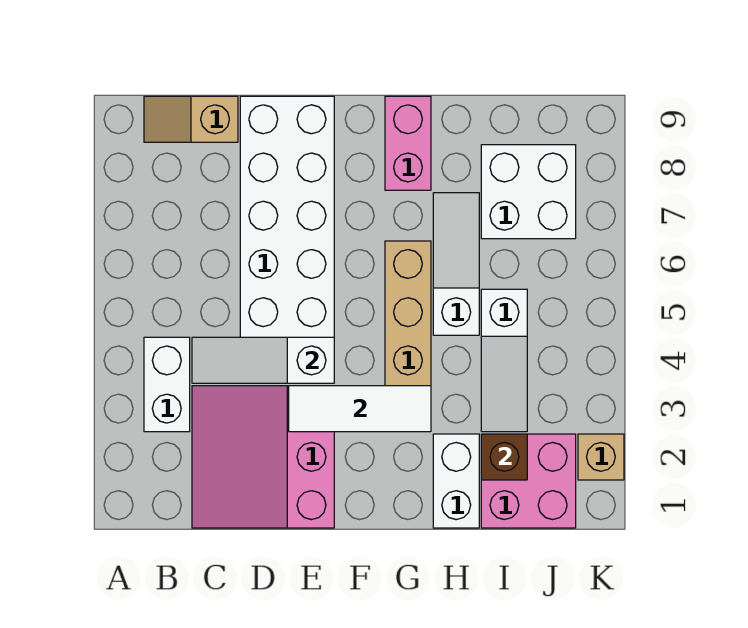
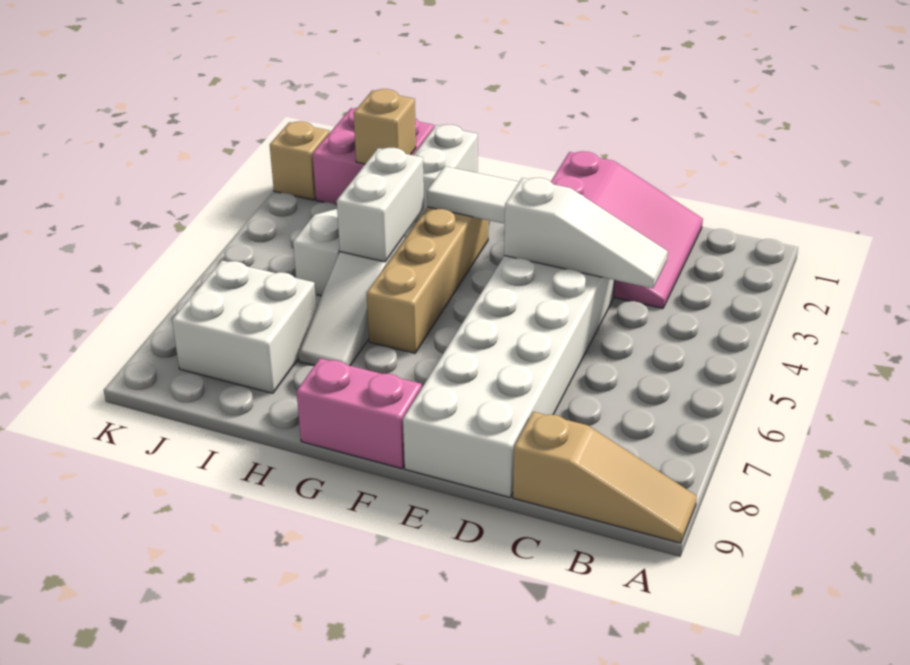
white brick B3:B4 level 1 -> white brick H4:H5 level 2
tan slope B9:C9 level 1 top C -> tan slope A9:C9 level 1 top C
pink brick G8:G9 level 1 -> pink brick F9:G9 level 1
brown brick I2 level 2 -> tan brick I2 level 2

